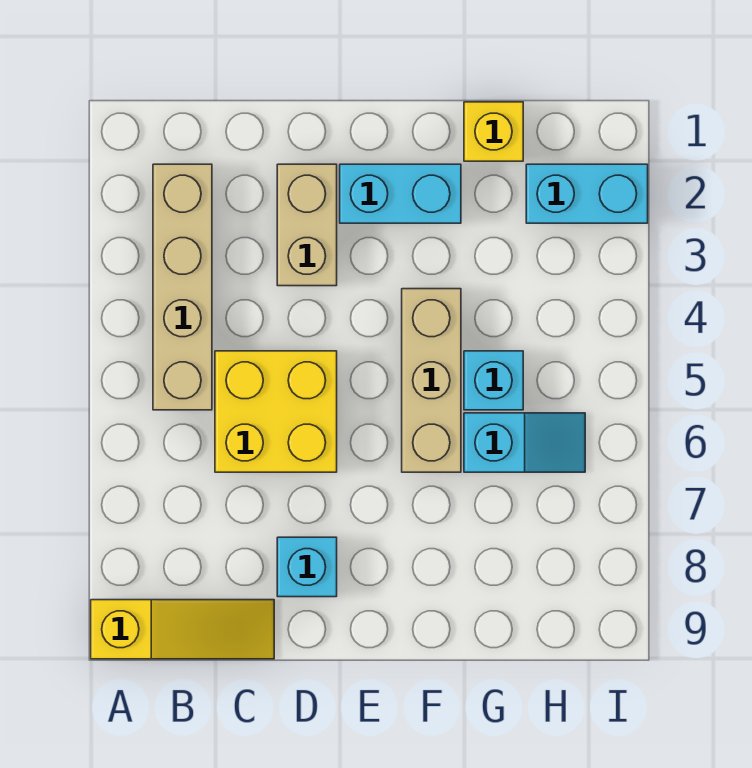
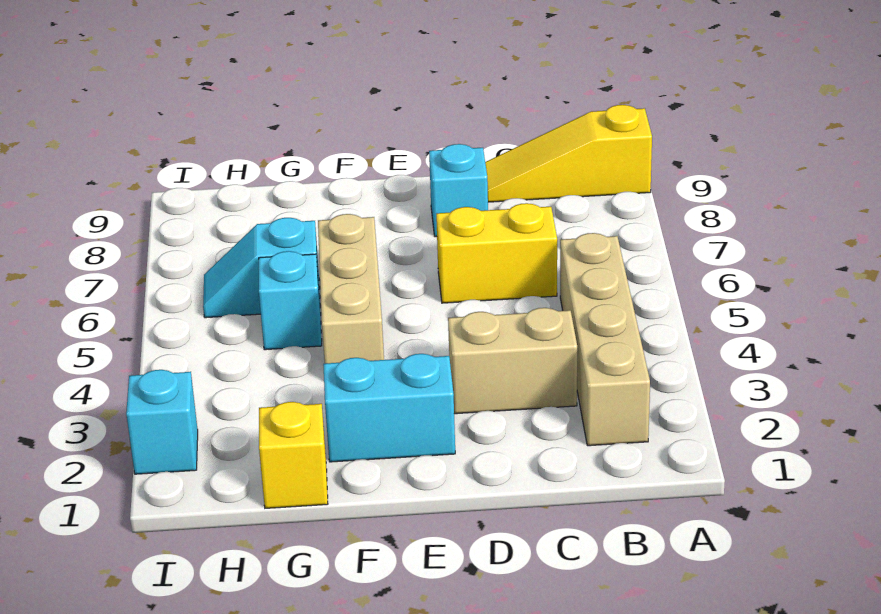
yellow brick C5:D6 level 1 -> yellow brick C6:D6 level 1
tan brick D2:D3 level 1 -> tan brick C3:D3 level 1
cyan brick H2:I2 level 1 -> cyan brick I2 level 1

